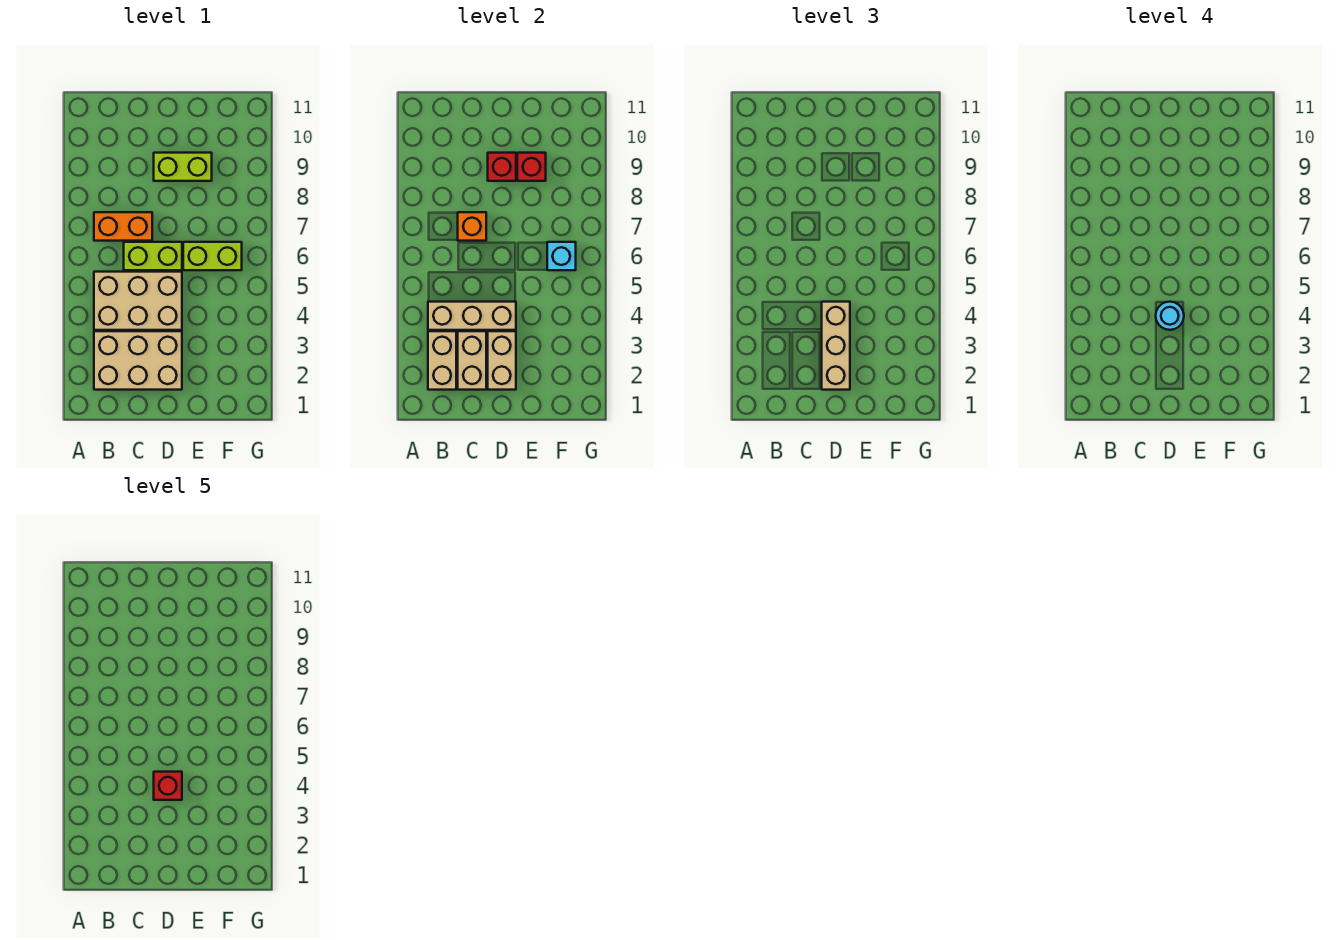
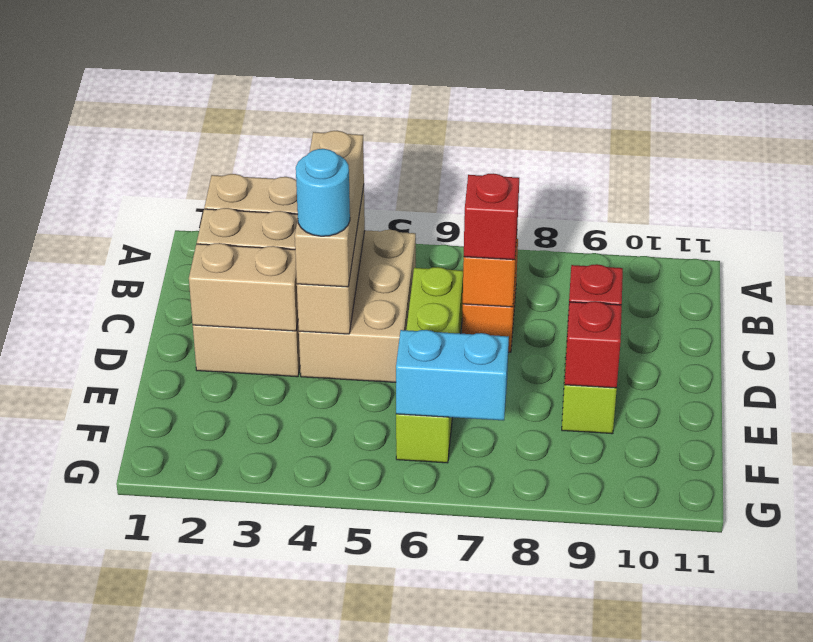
tan brick D2:D4 level 3 -> tan brick B4:D4 level 3
red brick D4 level 5 -> red brick C7 level 3
cyan brick F6 level 2 -> cyan brick F6:F7 level 2

